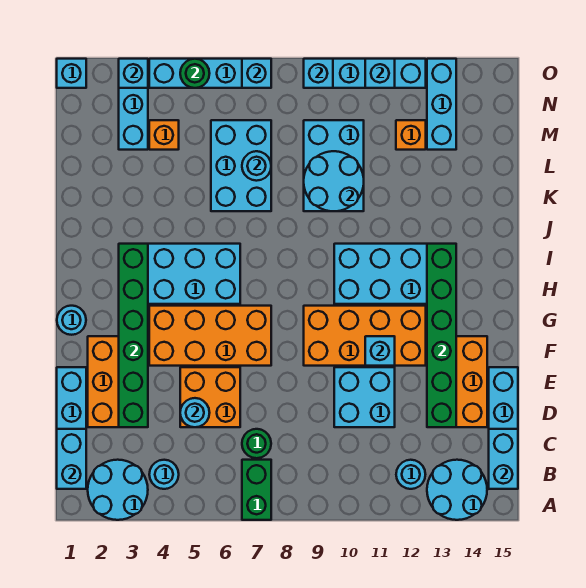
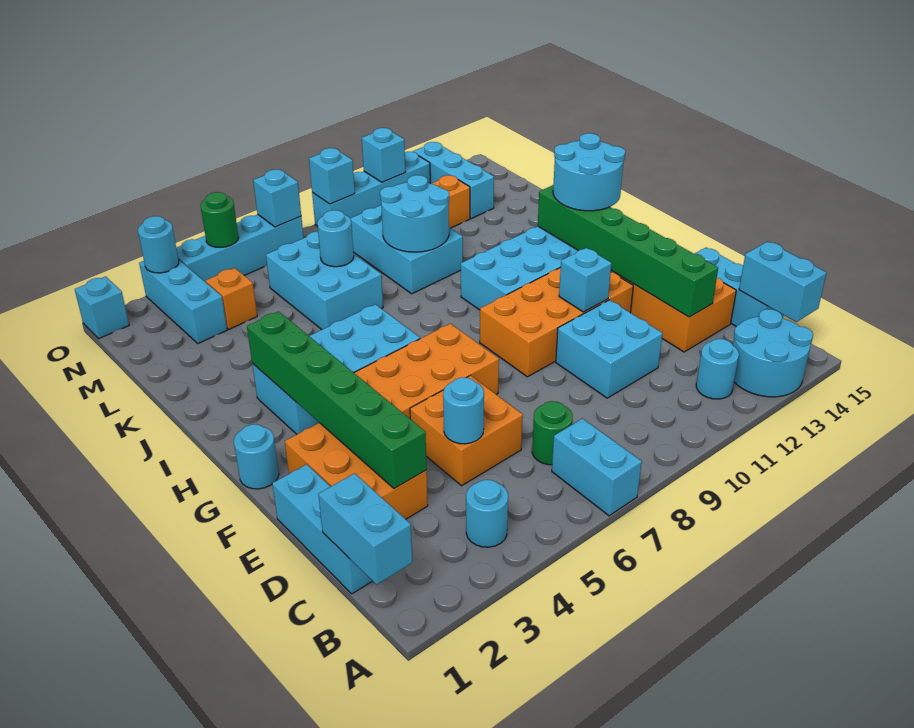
cyan round brick A2:B3 level 1 -> cyan round brick H13:I14 level 3
green brick A7:B7 level 1 -> cyan brick A7:B7 level 1
cyan brick O3 level 2 -> cyan round brick O3 level 2

